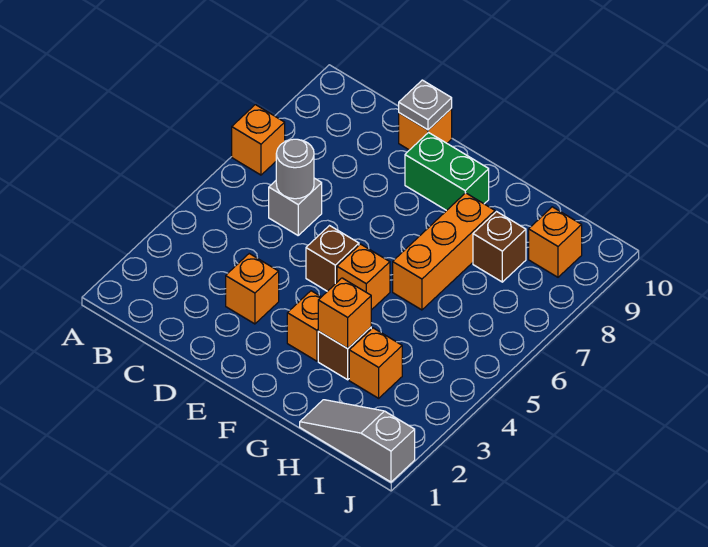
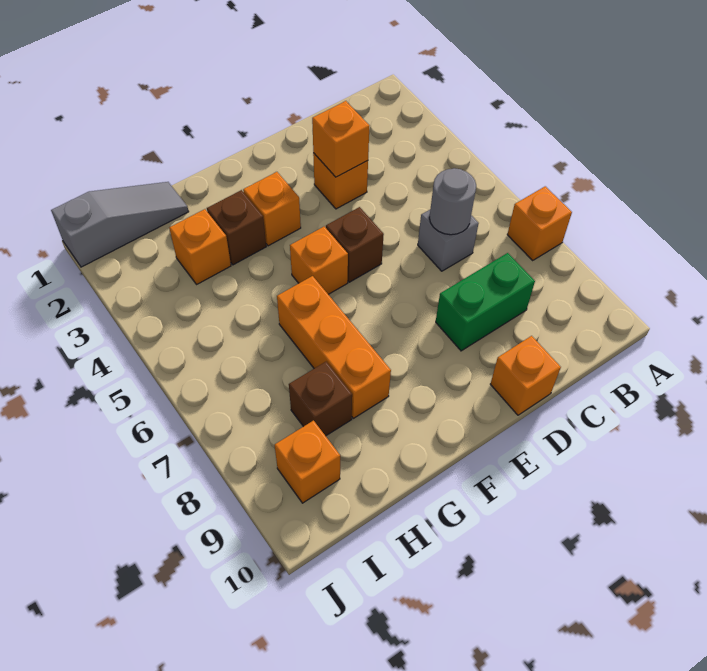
grey plate D10 level 2 -> none
green brick E9:F9 level 1 -> green brick C8:D8 level 1
orange brick G3 level 2 -> orange brick D3 level 2

